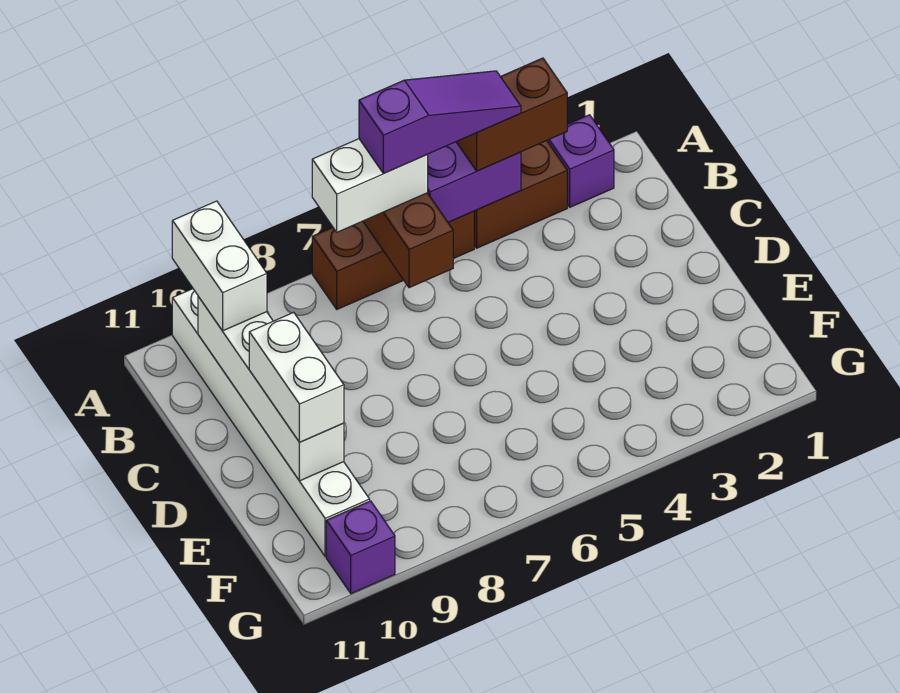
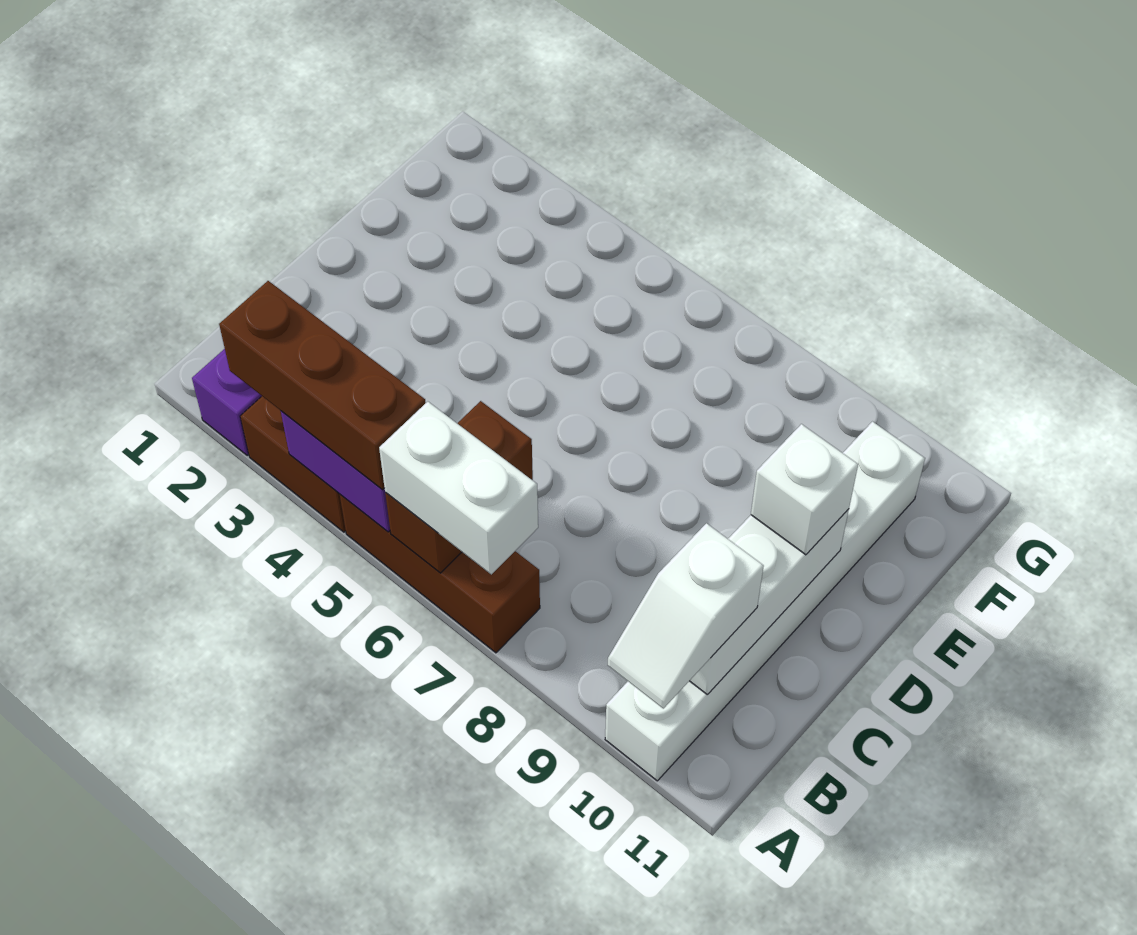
brown brick A3:A4 level 3 -> brown brick A3:A5 level 3
purple slope A4:A6 level 4 top 6 -> none
white brick A10:B10 level 3 -> white slope A10:B10 level 3 top B
white brick B10:E10 level 2 -> white brick B10:D10 level 2
white brick D10:E10 level 3 -> white brick D10 level 3
purple brick G10 level 1 -> none

